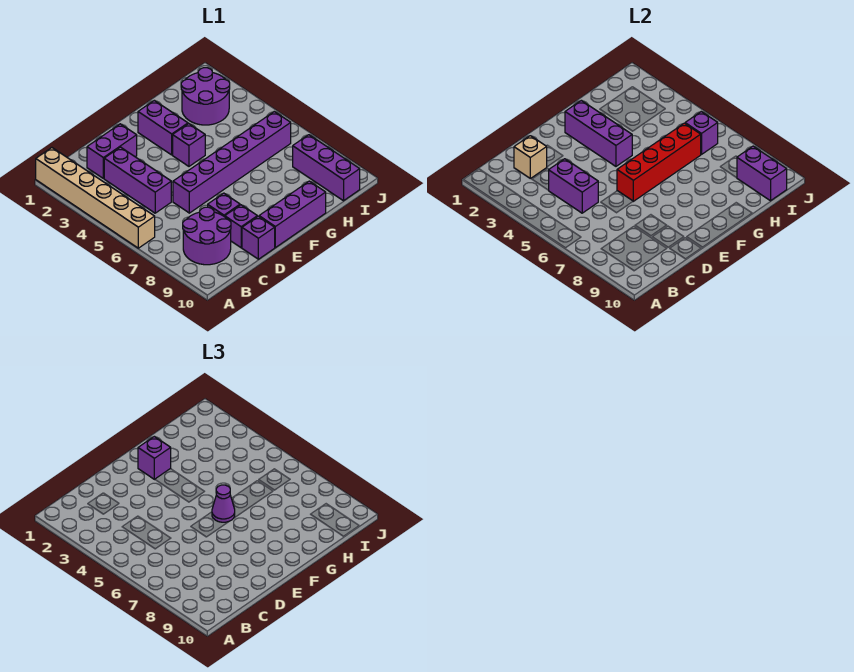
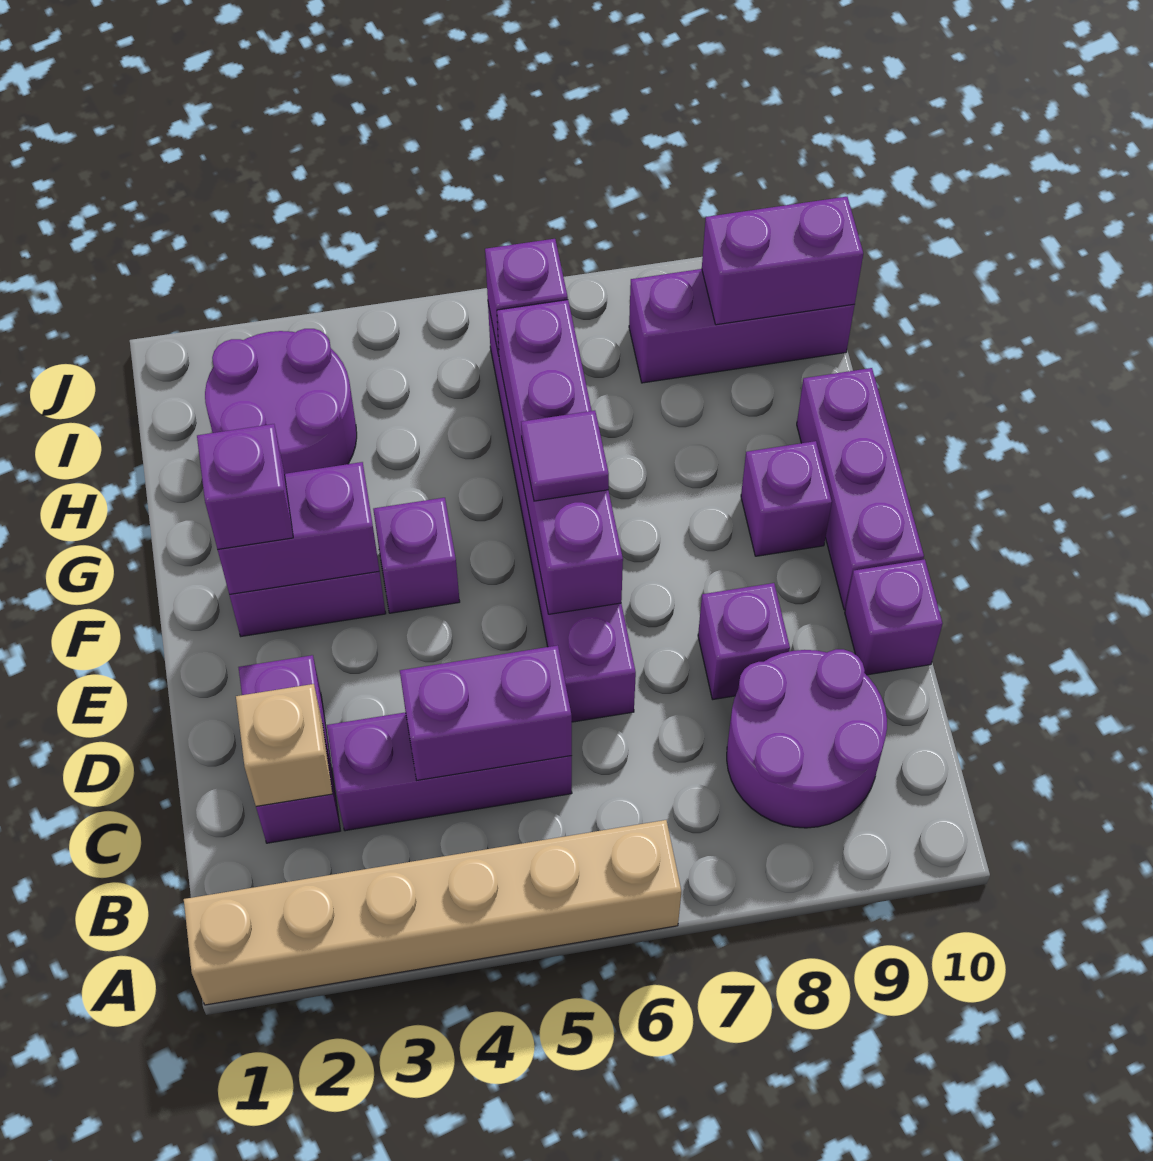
purple brick D9 level 1 -> purple brick F9 level 1
red brick E6:H6 level 2 -> purple brick E6:H6 level 2
purple brick F2:F4 level 2 -> purple brick F2:F3 level 2
purple cone F6 level 3 -> purple tile F6 level 3

